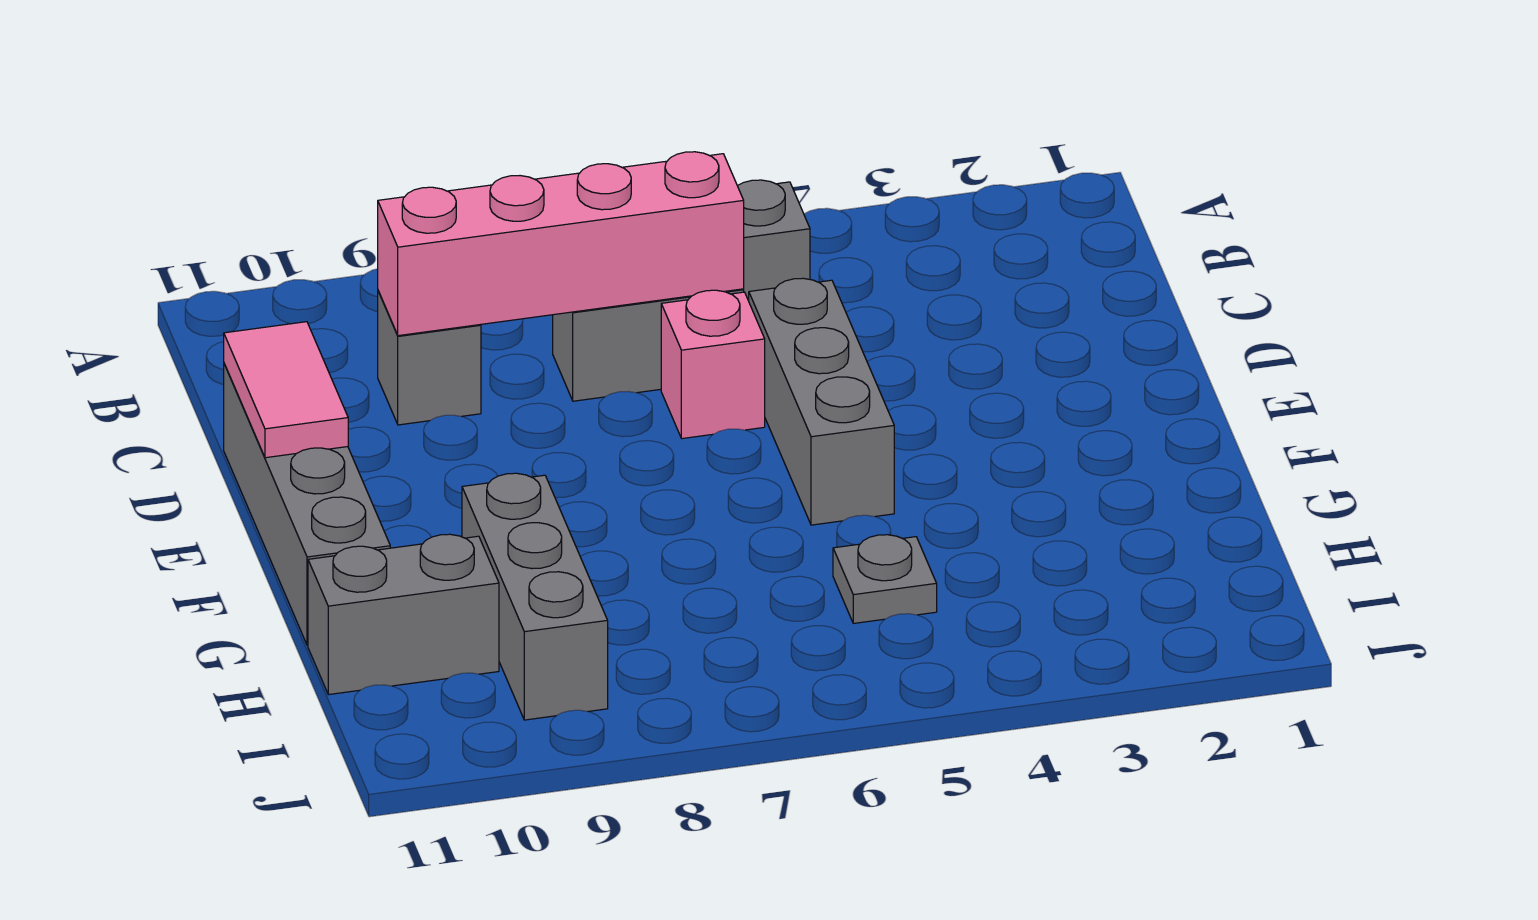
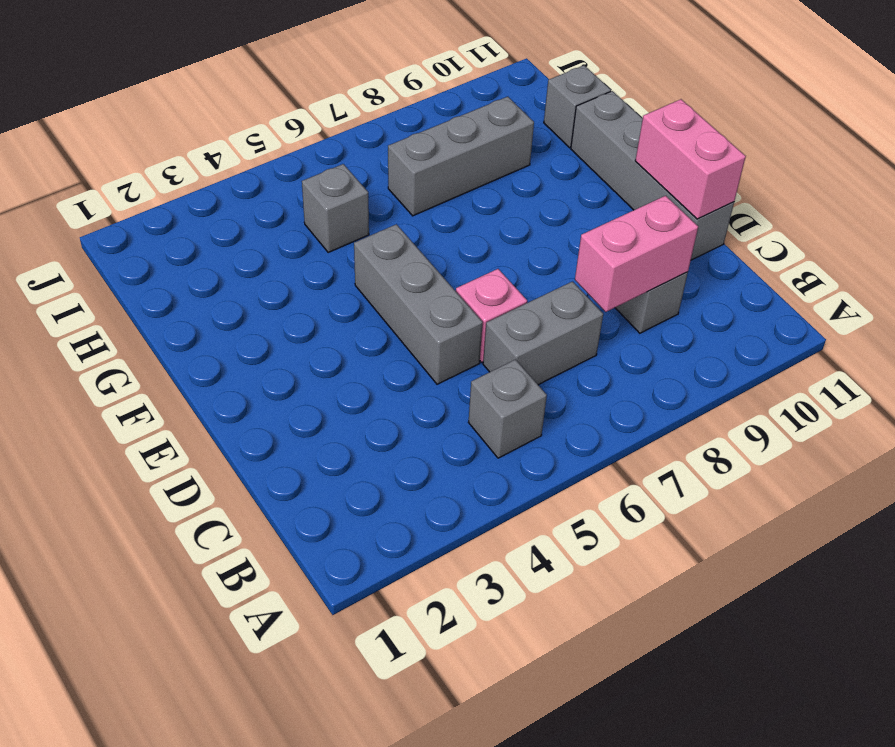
pink brick C6:C9 level 2 -> pink brick C8:C9 level 2
pink tile D11:E11 level 2 -> pink brick D11:E11 level 2
grey brick G9:I9 level 1 -> grey brick H7:H9 level 1
grey plate H5 level 1 -> grey brick H5 level 1
grey brick H10:H11 level 1 -> grey brick H11 level 1

